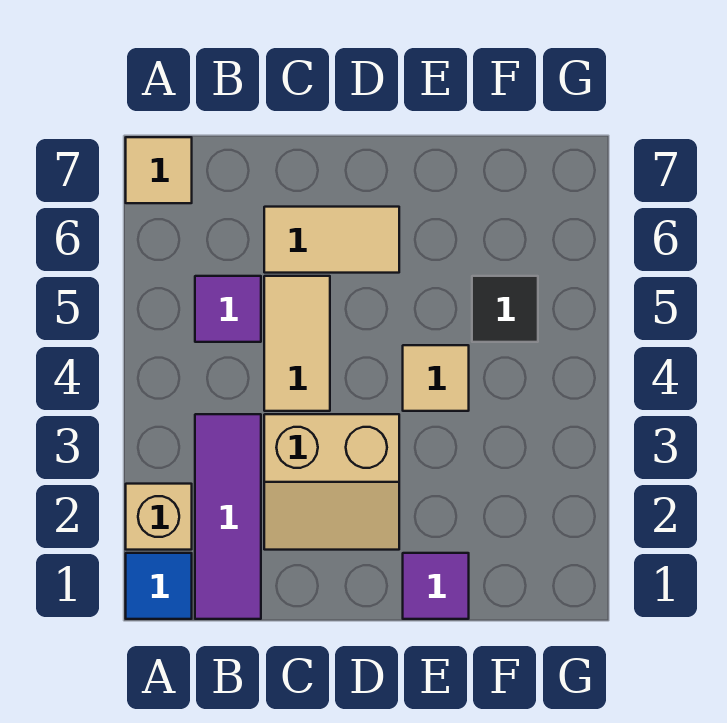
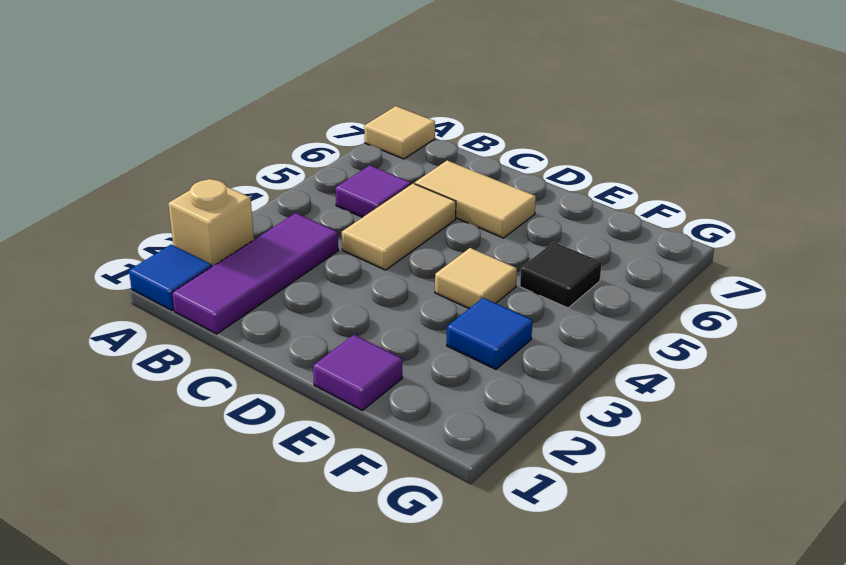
tan slope C2:D3 level 1 top 3 -> none
none -> blue tile F3 level 1

